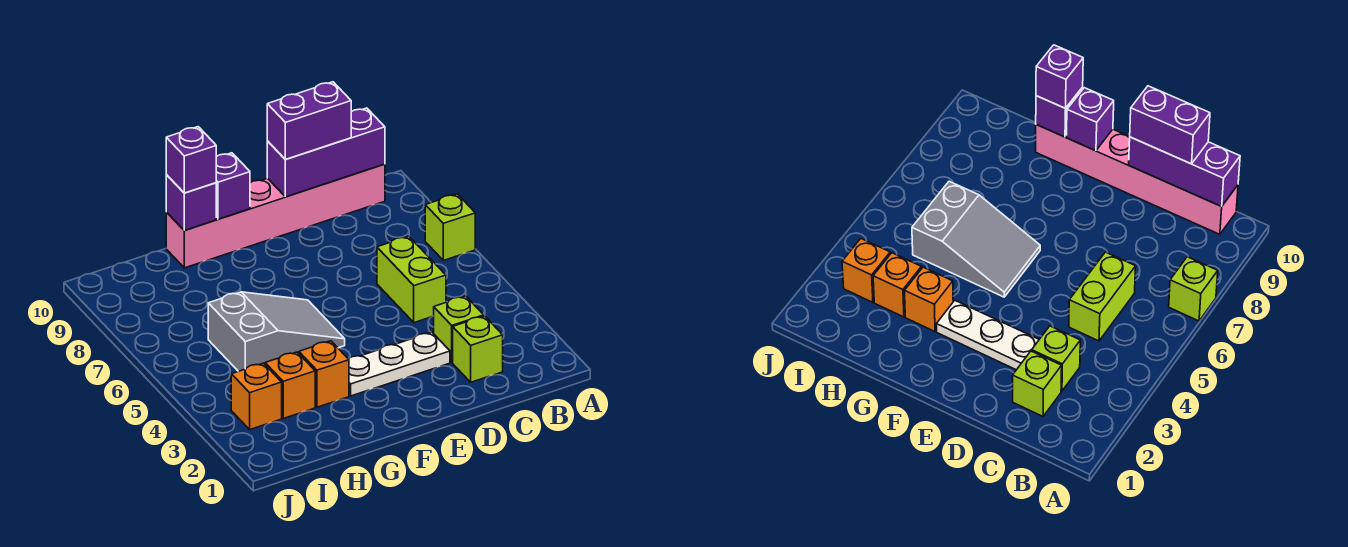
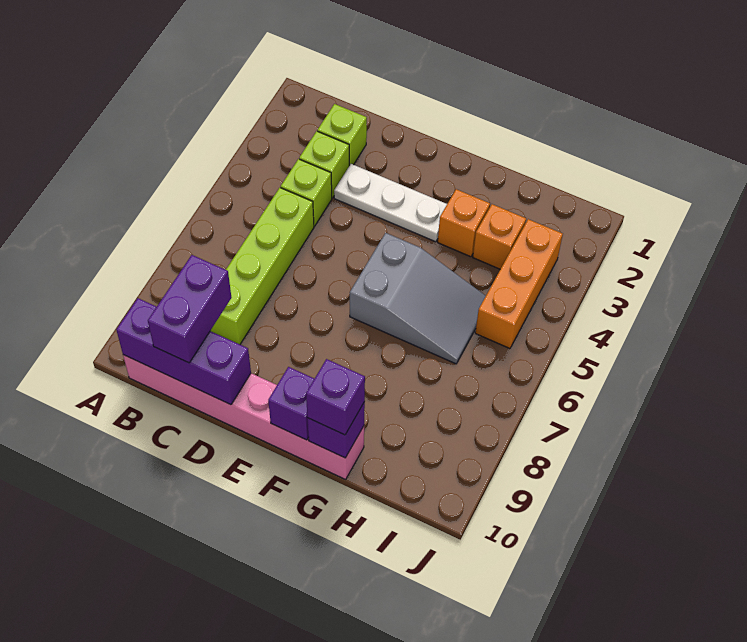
lime brick A7 level 1 -> lime brick C4 level 1
lime brick C5:C6 level 1 -> lime brick C5:C8 level 1
purple brick C10:D10 level 3 -> purple brick C9:C10 level 3
grey slope F5:H6 level 1 top H -> grey slope F5:H6 level 1 top F
orange brick I3 level 1 -> orange brick I3:I5 level 1

